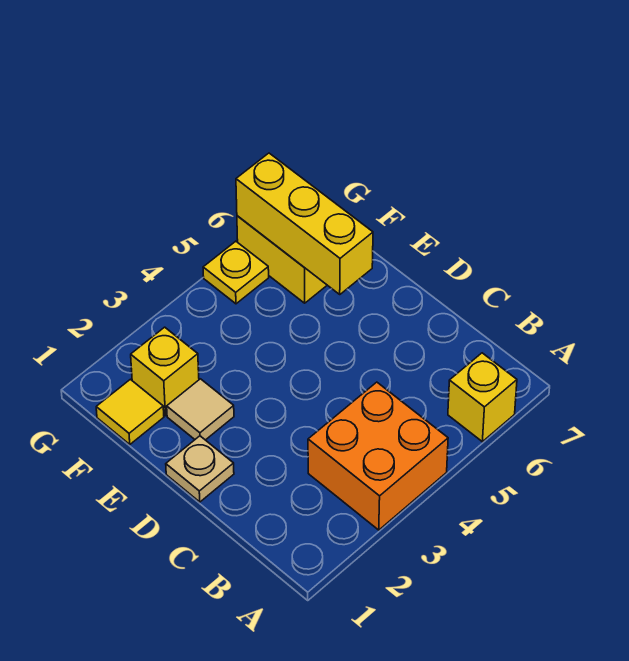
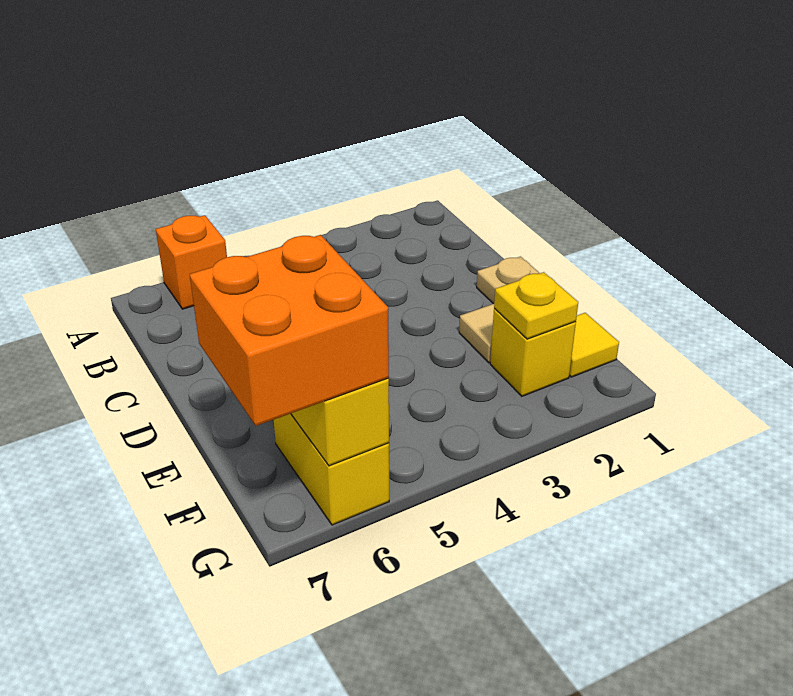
orange brick A3:B4 level 1 -> orange brick F6:G7 level 3
yellow brick A6 level 1 -> orange brick A6 level 1
yellow plate G5 level 1 -> yellow plate F2 level 2

